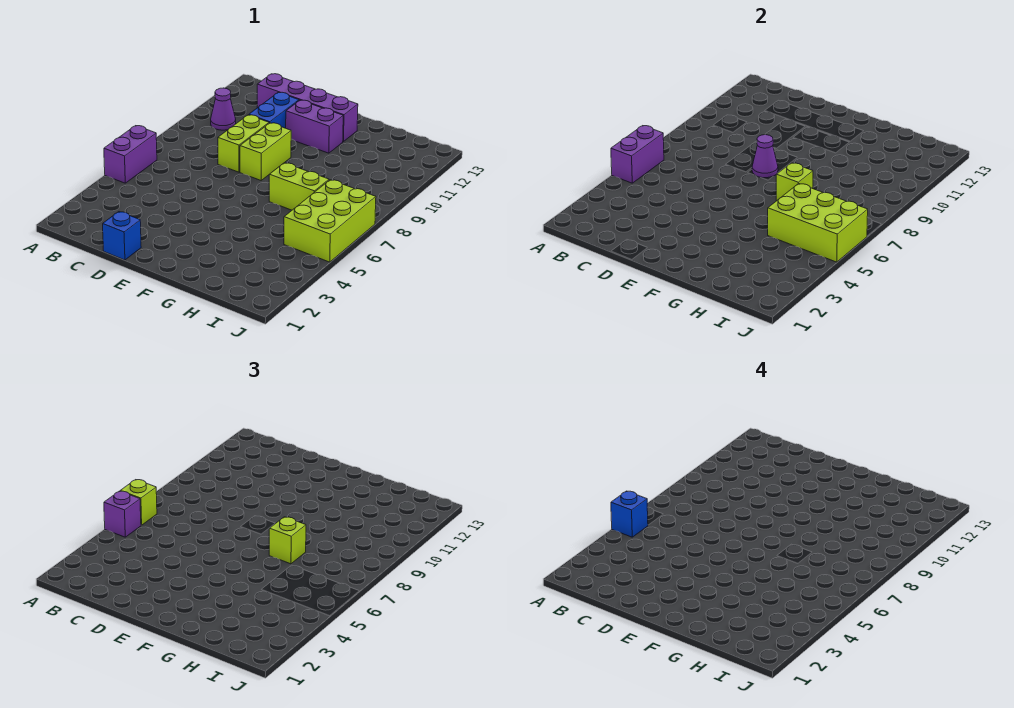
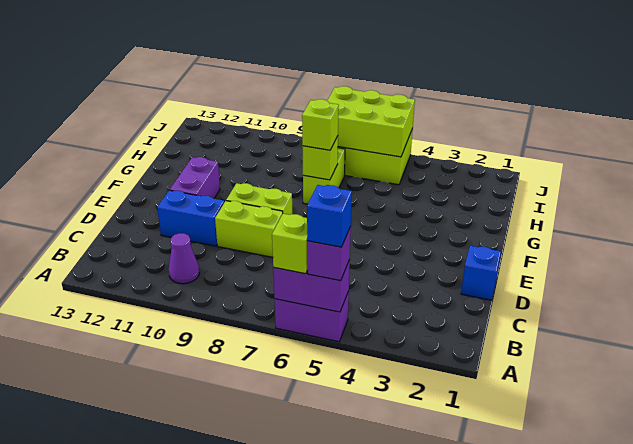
purple brick C12:F12 level 1 -> none
purple cone E8 level 2 -> none
lime brick H5:J6 level 2 -> lime brick I5:J7 level 2

